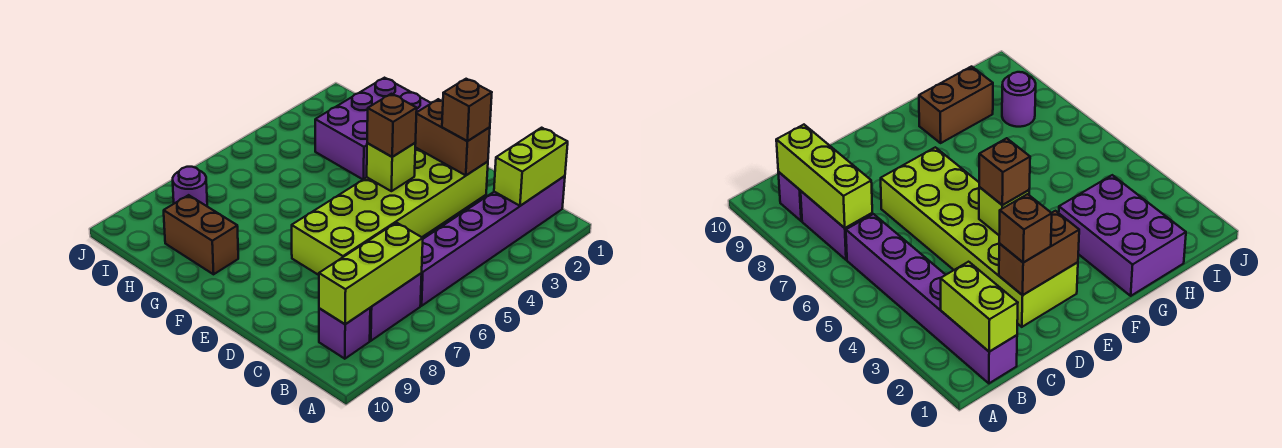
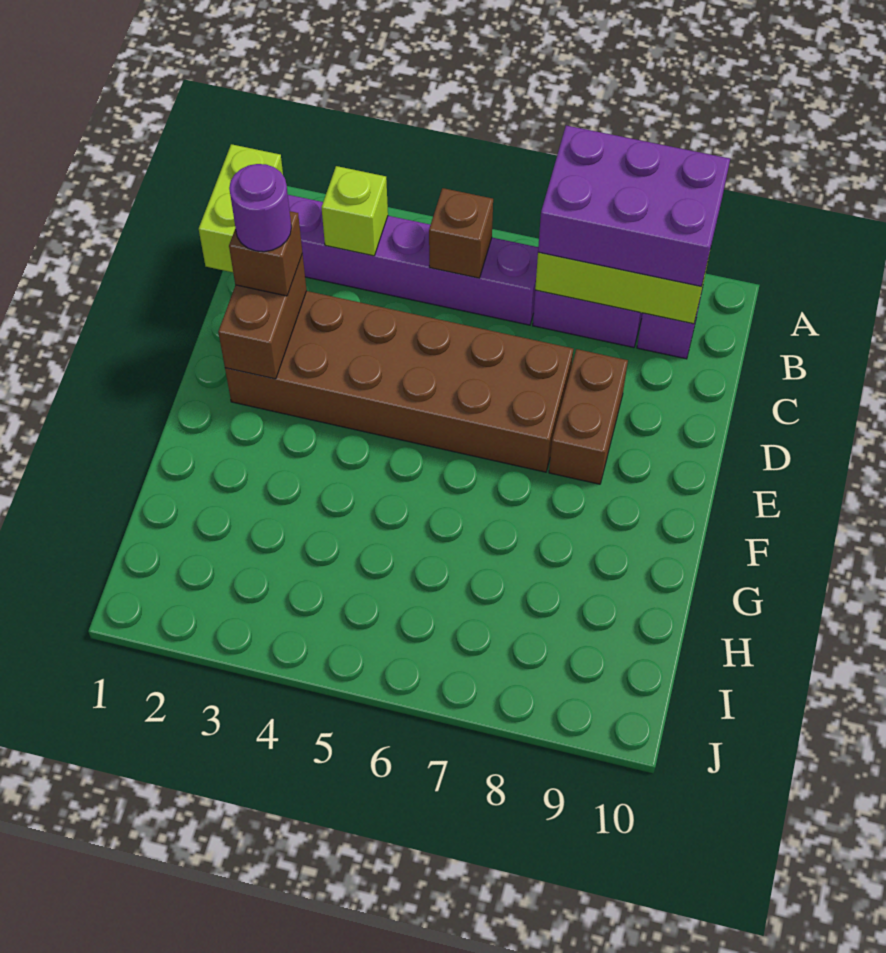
lime brick B1:B2 level 2 -> lime brick B1:C1 level 2
lime brick D2:E7 level 1 -> brown brick D2:E7 level 1
lime brick E4 level 2 -> lime brick B3 level 2
brown brick E4 level 3 -> brown brick B5 level 2
purple brick G1:H3 level 1 -> purple brick A7:B9 level 3
brown brick G9:H9 level 1 -> brown brick D8:E8 level 1
purple round brick I8 level 1 -> purple round brick D2 level 4

